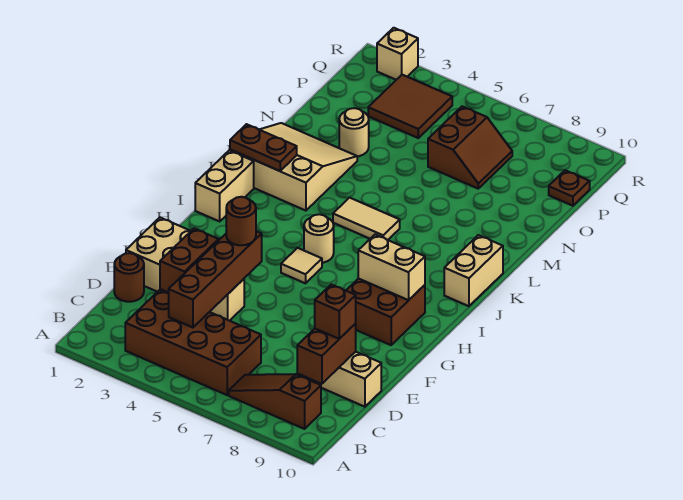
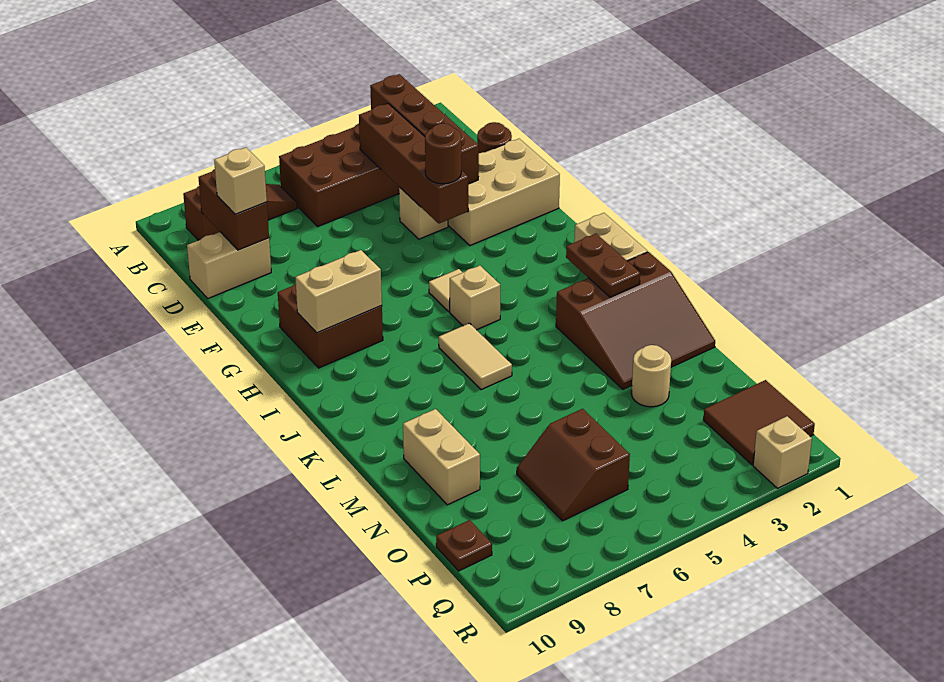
brown brick D3:E3 level 2 -> brown brick B3:E3 level 2
brown brick D9 level 3 -> tan brick D9 level 3
tan round brick I5 level 1 -> tan brick I5 level 1
tan brick J10:K10 level 1 -> tan brick M9:N9 level 1
tan slope K1:M3 level 1 top K -> brown slope K1:M3 level 1 top K
brown plate K1:K2 level 2 -> brown plate J2:K2 level 2
tan tile K5:K6 level 1 -> tan tile J6:K6 level 1
brown tile P3:Q4 level 1 -> brown tile P1:Q2 level 1

